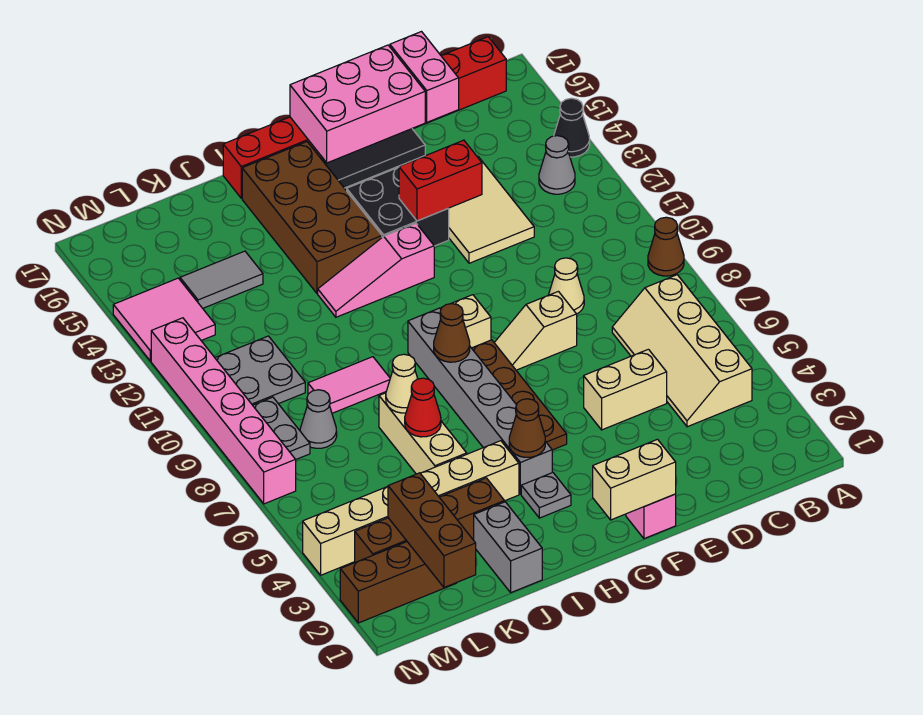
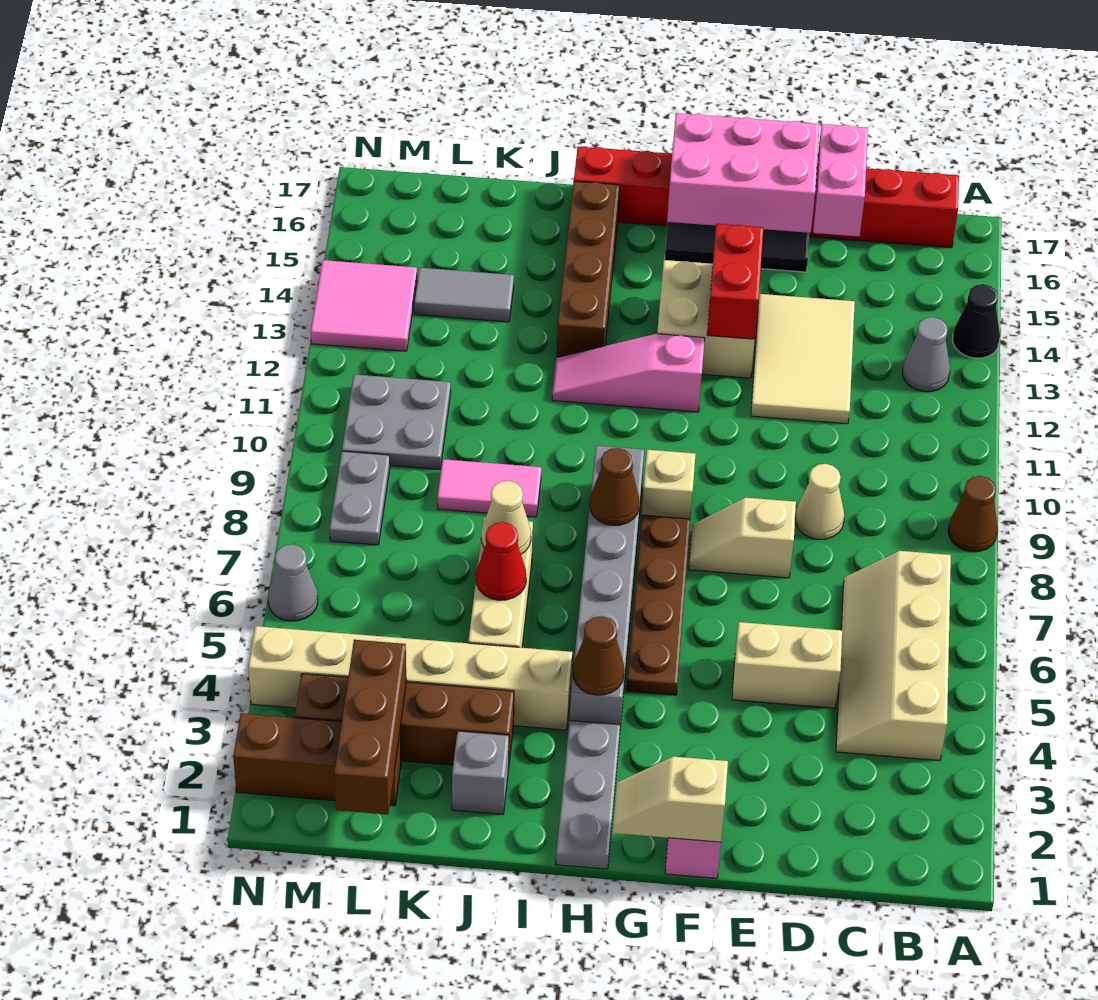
red brick E13:F13 level 2 -> red brick F13:F14 level 2
tan brick F1:G1 level 2 -> tan slope F1:G1 level 2 top F
black brick F13:G14 level 1 -> tan brick F13:G14 level 1
grey plate H3 level 1 -> grey plate H1:H3 level 1
brown brick H13:I16 level 1 -> brown brick I13:I16 level 1
grey brick J1:J2 level 1 -> grey brick J2 level 1
grey cone L8 level 1 -> grey cone N6 level 1
pink brick N7:N12 level 1 -> none

